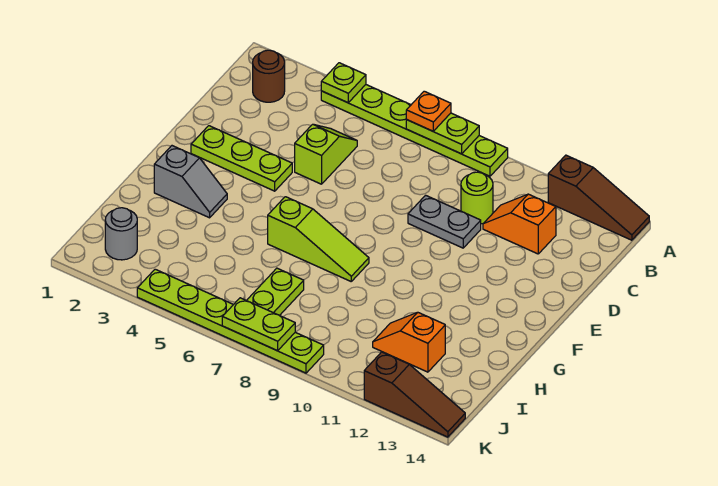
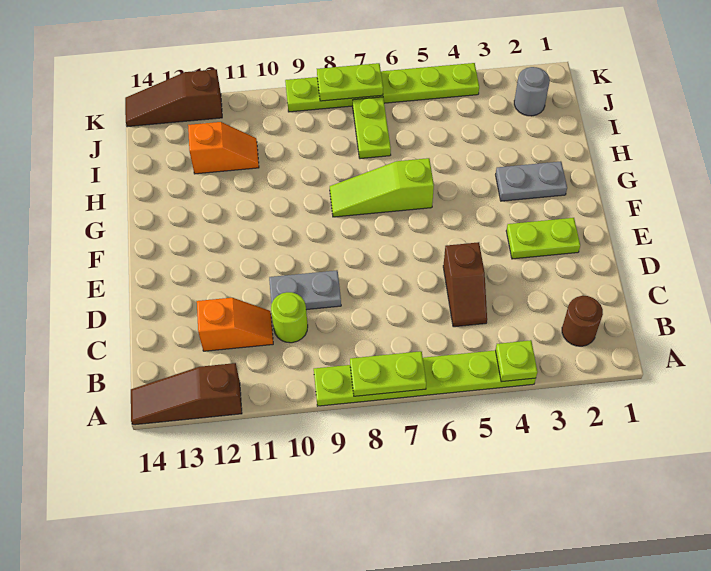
orange plate A7 level 3 -> none
lime slope C5:D5 level 1 top D -> brown slope C5:D5 level 1 top D
lime plate E2:E4 level 1 -> lime plate E2:E3 level 1
grey slope G2:G3 level 1 top 2 -> grey plate G2:G3 level 1

